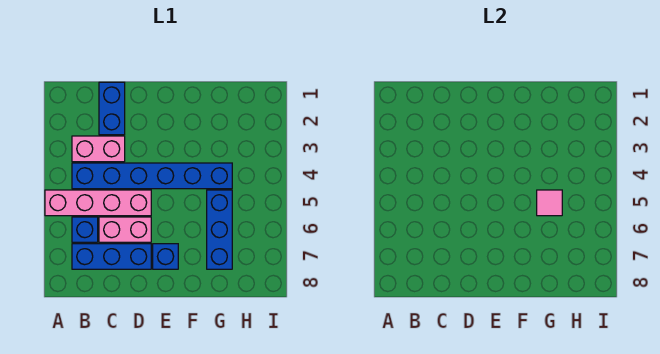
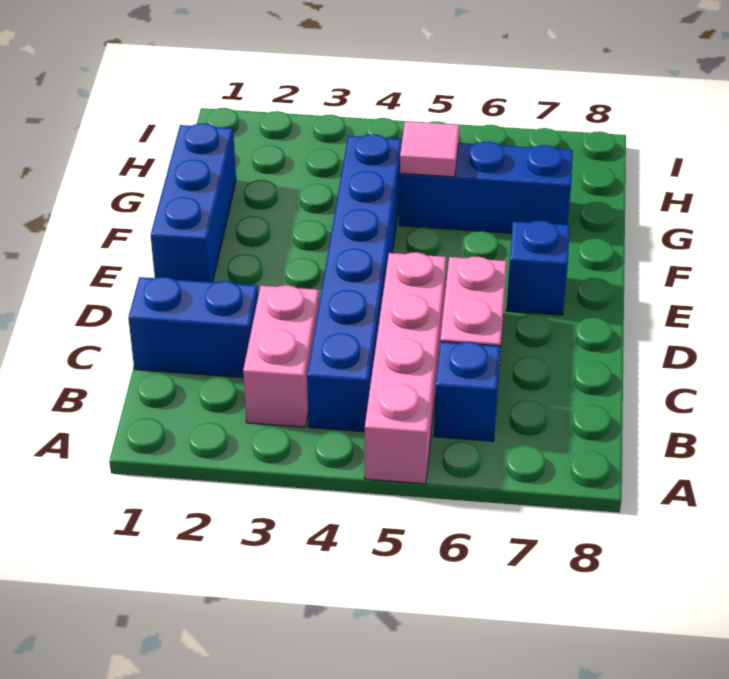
blue brick B7:D7 level 1 -> blue brick E1:G1 level 1

